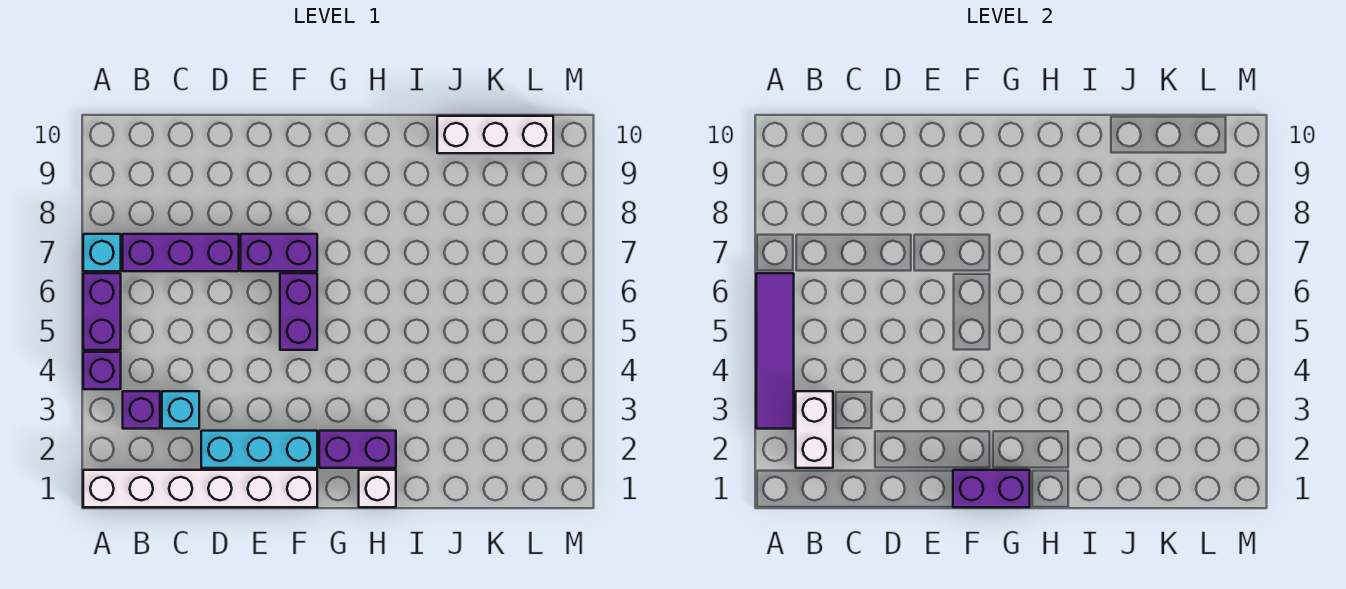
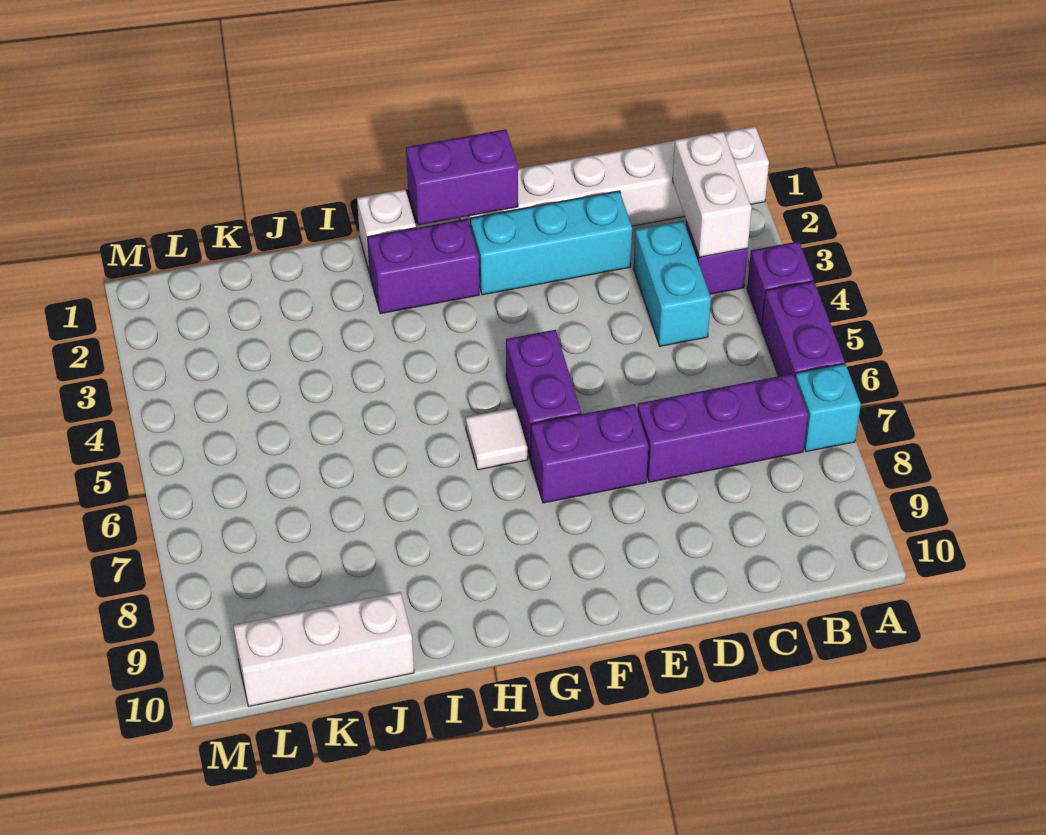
purple tile A3:A6 level 2 -> none
cyan brick C3 level 1 -> cyan brick C3:C4 level 1
none -> white tile G6 level 1

